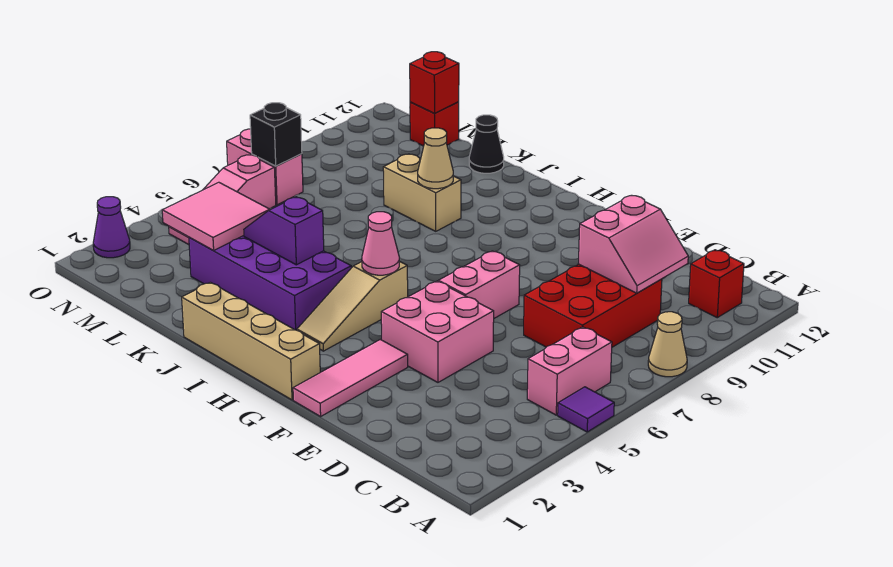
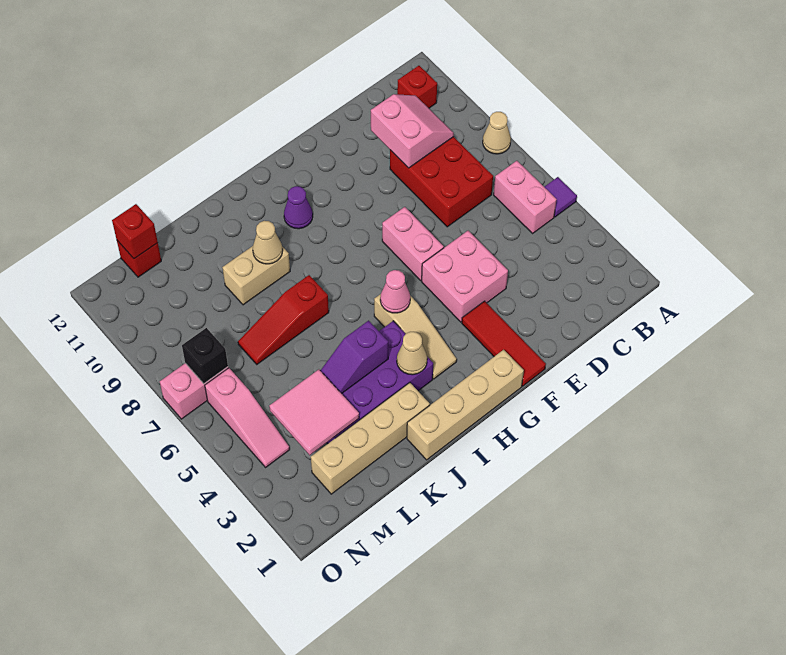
pink tile F1:F3 level 1 -> red tile F1:F3 level 1
none -> tan cone I3 level 2
none -> tan brick J2:M2 level 1
none -> red slope J7:L7 level 1 top J
black cone K12 level 1 -> none
purple cone O2 level 1 -> purple cone H10 level 1

